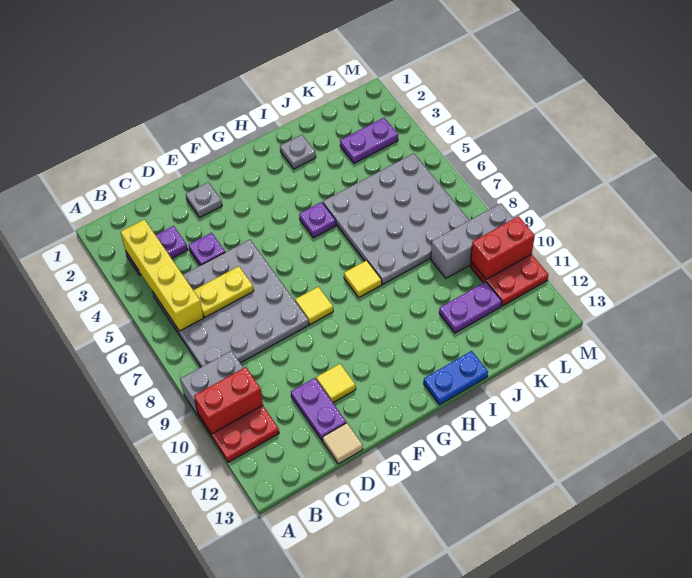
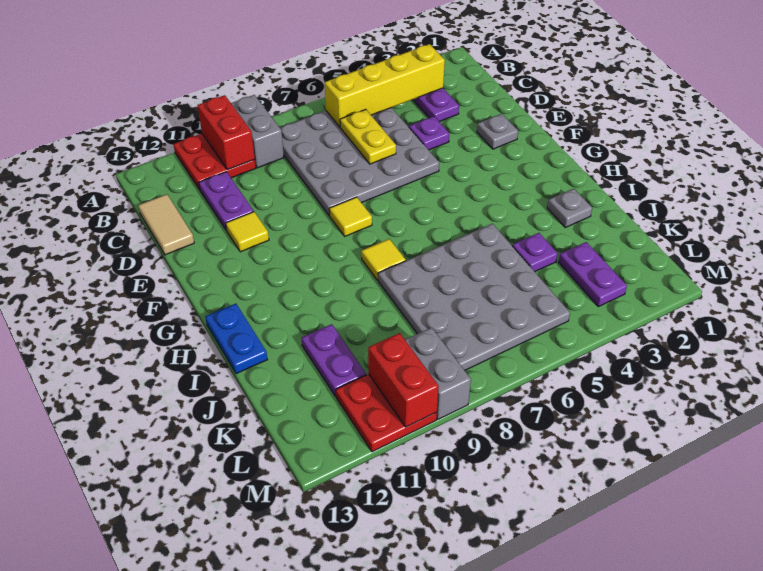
purple plate D11:D12 level 1 -> purple plate C11:D11 level 1
tan tile D13 level 1 -> tan tile C13:D13 level 1
purple plate H5 level 1 -> purple plate J4 level 1
grey brick K9:M9 level 1 -> grey brick L9:M9 level 1

